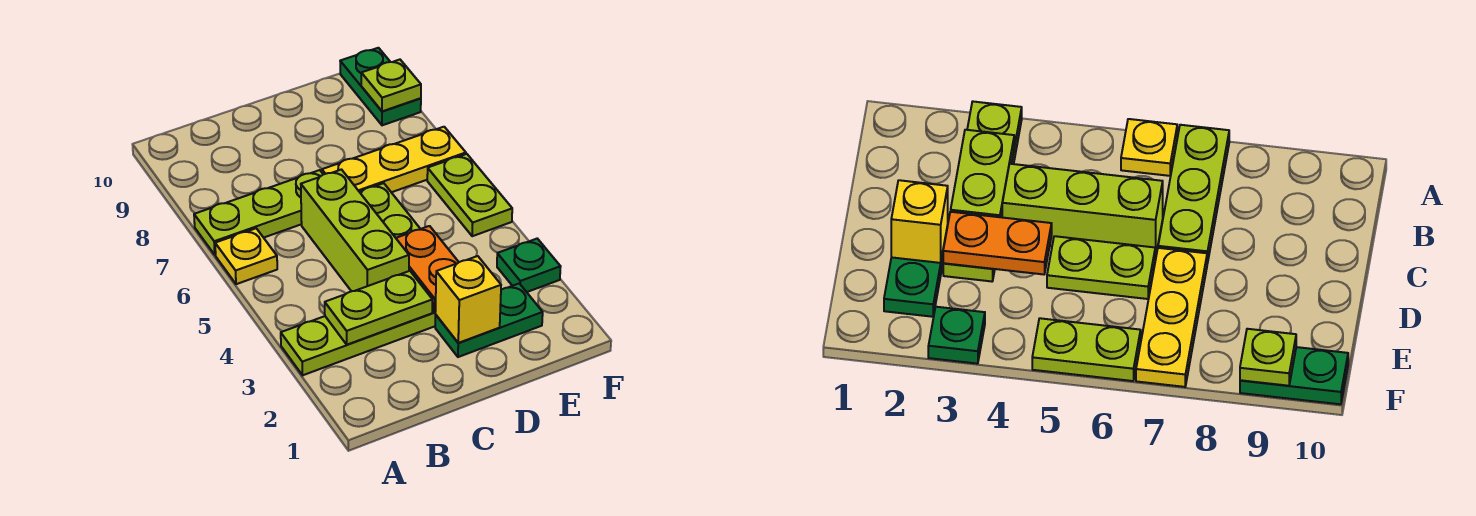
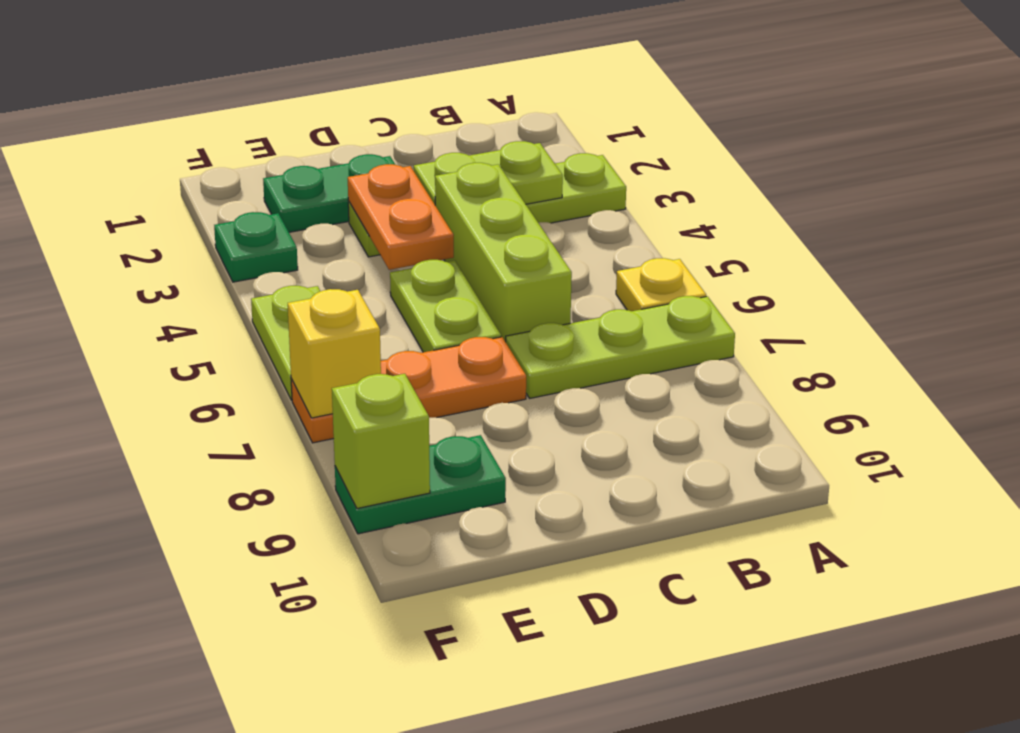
yellow brick D2 level 2 -> yellow brick F7 level 2
yellow plate D7:F7 level 1 -> orange plate D7:F7 level 1
green plate F9:F10 level 1 -> green plate E9:F9 level 1
lime plate F9 level 2 -> lime brick F9 level 2

